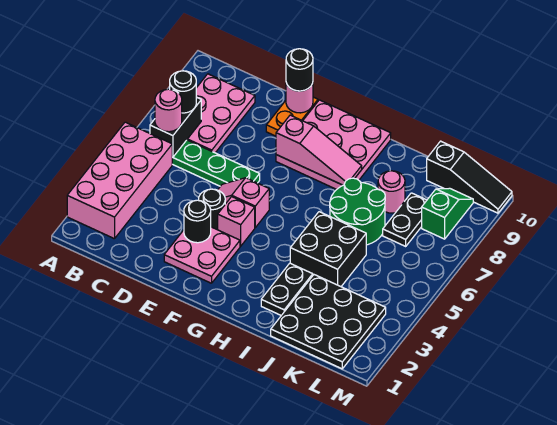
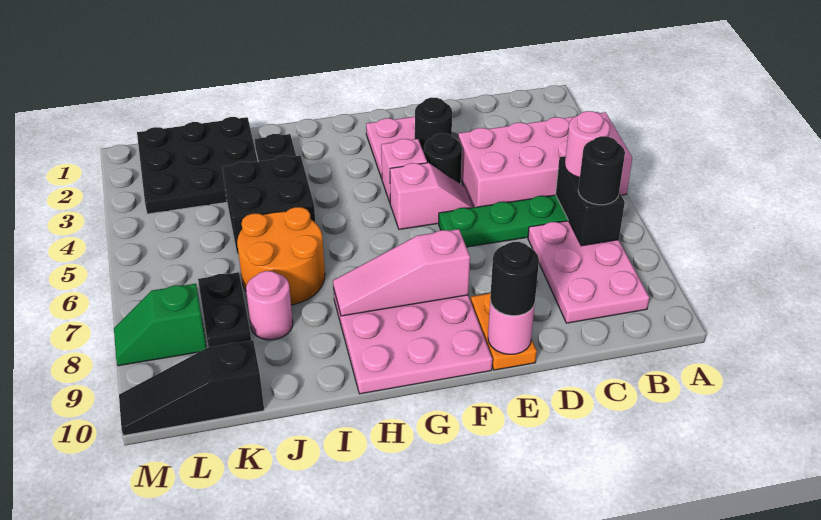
pink brick A2:B5 level 1 -> pink brick A4:D5 level 1
green round brick I6:J7 level 1 -> orange round brick I6:J7 level 1
green slope L8:L9 level 1 top 8 -> green slope L8:M8 level 1 top L

